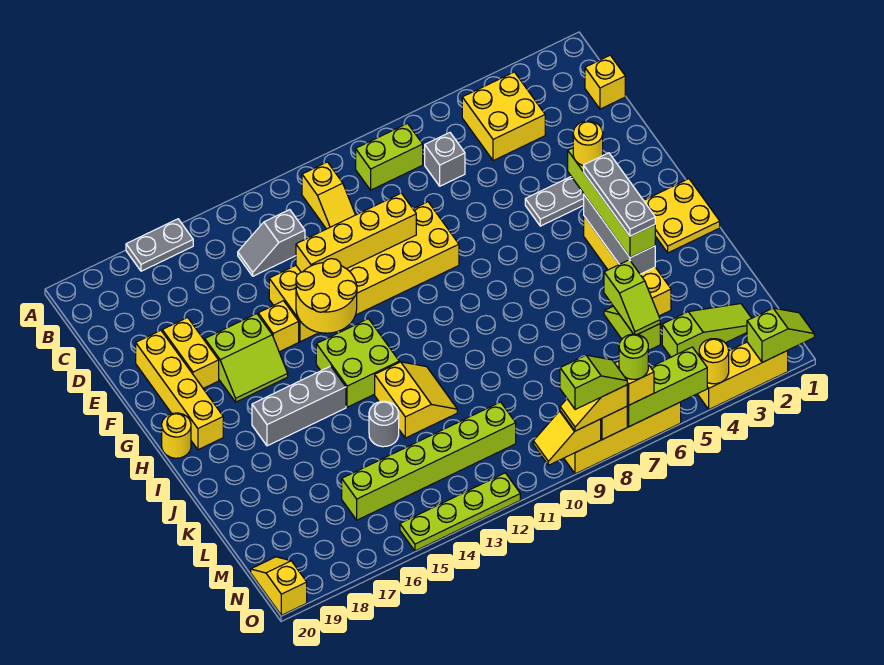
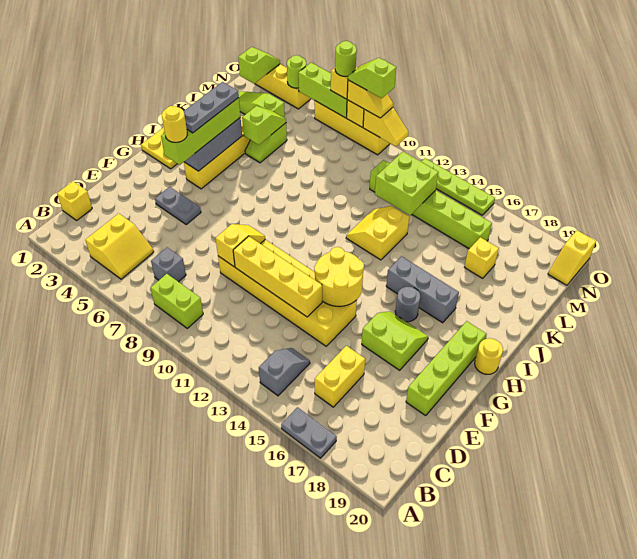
yellow brick B4:C5 level 1 -> yellow slope B4:C5 level 1 top 4
yellow slope B11:C11 level 1 top B -> yellow slope E9:F9 level 2 top E
grey slope C13:C14 level 1 top 13 -> grey slope B14:C14 level 1 top B
yellow brick E18:F18 level 1 -> yellow brick C16:D16 level 1
yellow brick E19:H19 level 1 -> lime brick E19:H19 level 1
yellow brick F15 level 1 -> yellow brick L17 level 1
lime brick H13:I14 level 1 -> lime brick L12:M13 level 2
grey round brick K14 level 1 -> grey round brick H16 level 1
lime slope O1:O2 level 2 top 2 -> lime slope N2:O2 level 2 top N
yellow round brick O4 level 2 -> lime round brick O4 level 2

